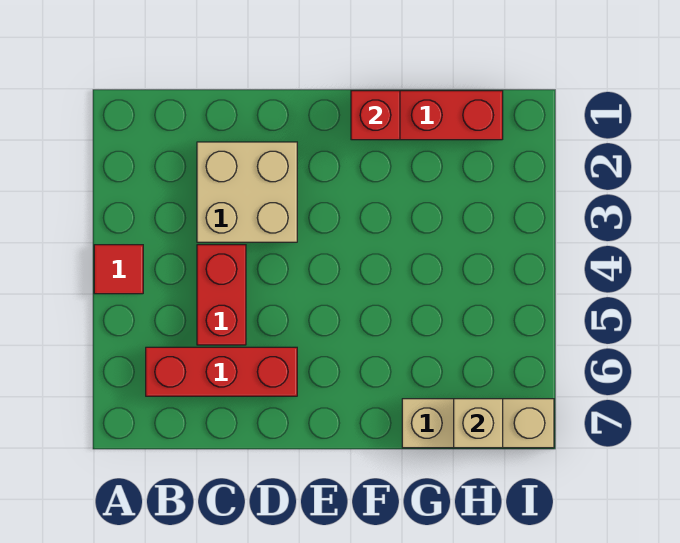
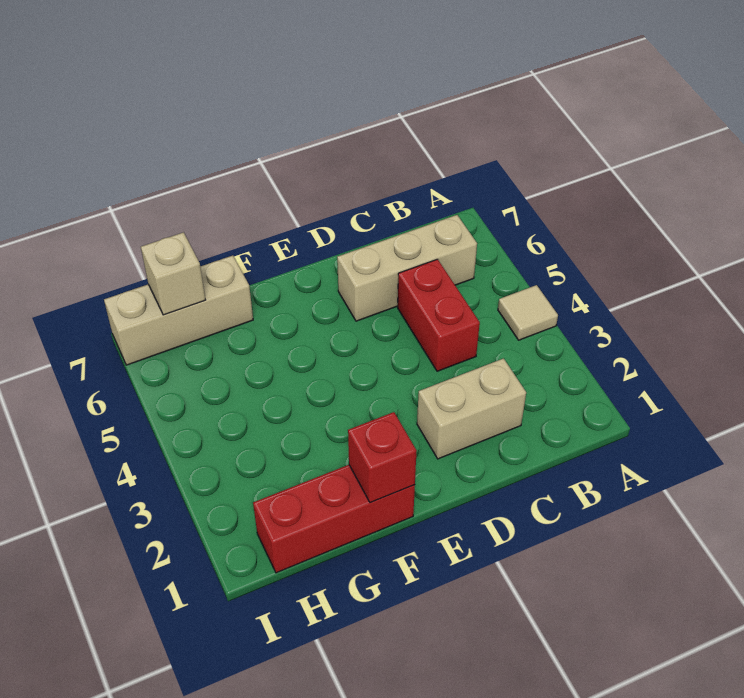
red tile A4 level 1 -> tan tile A4 level 1
red brick B6:D6 level 1 -> tan brick B6:D6 level 1
tan brick C2:D3 level 1 -> tan brick C2:D2 level 1

